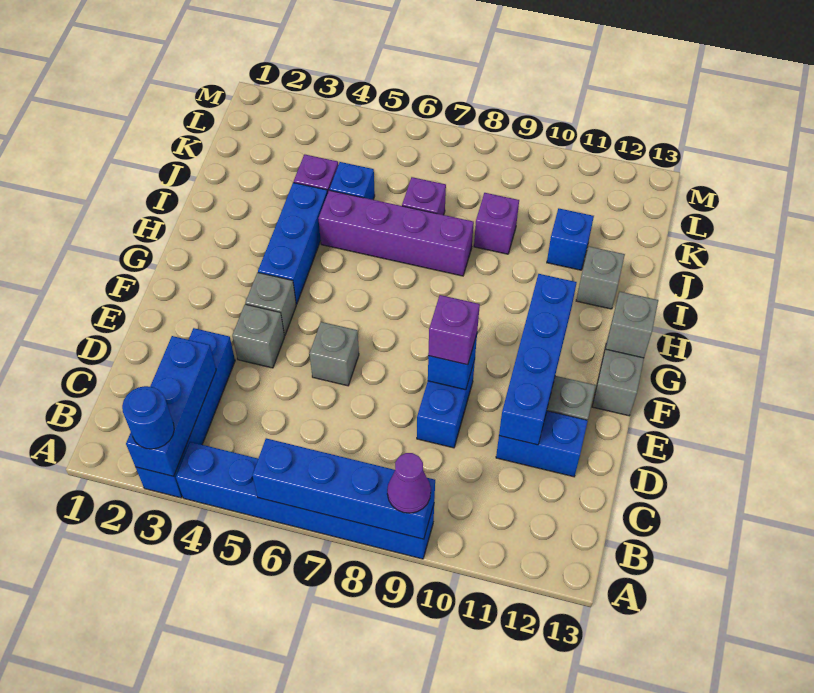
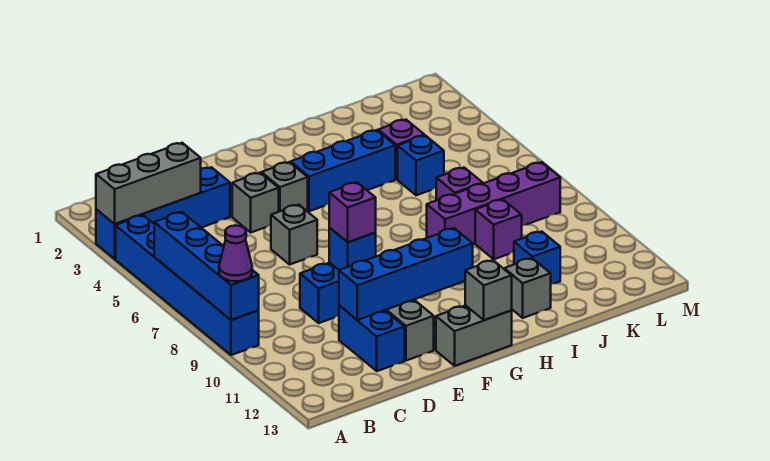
blue brick A3:C3 level 2 -> grey brick A3:C3 level 2
blue round brick A3 level 3 -> none
purple brick I5:I8 level 1 -> purple brick I8:L8 level 1

